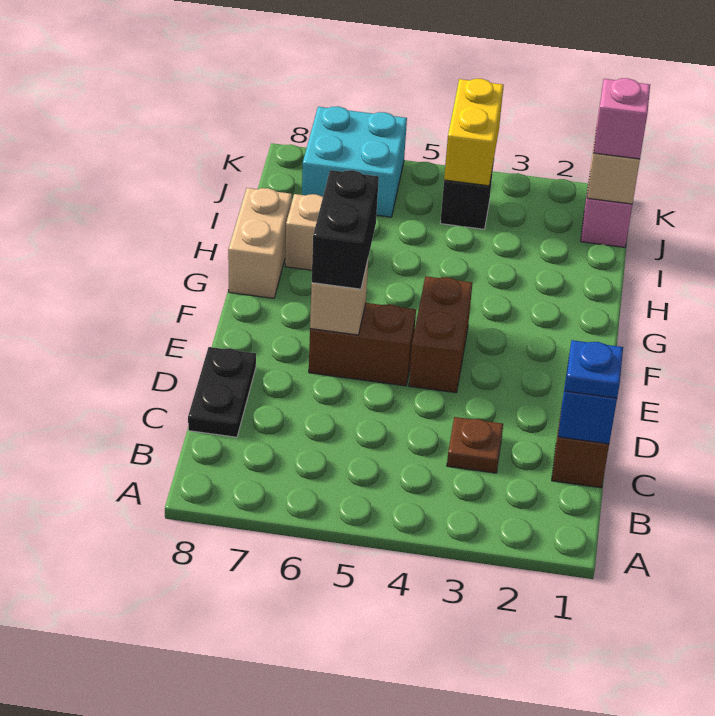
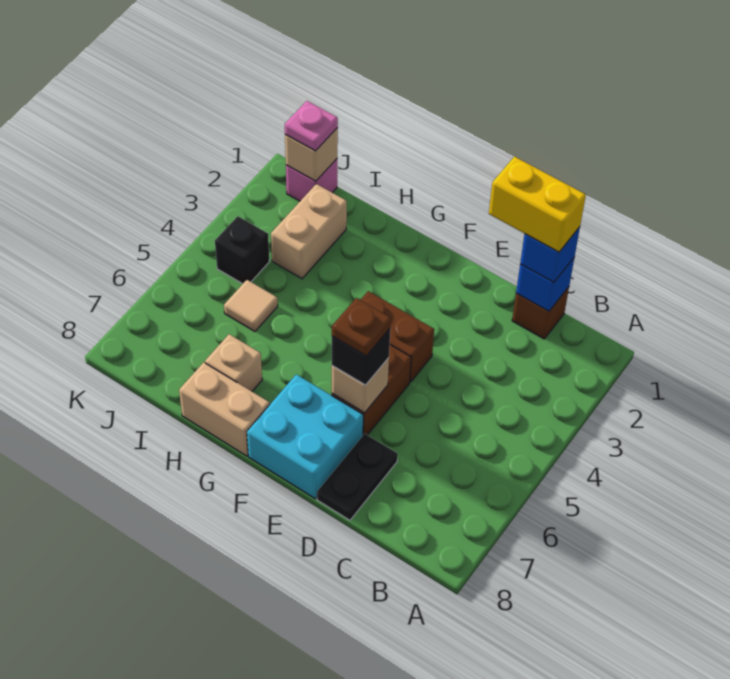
blue plate C1 level 3 -> blue brick C1 level 3
brown plate C3 level 1 -> brown plate E6 level 4
black plate C8:D8 level 1 -> black plate D7:D8 level 1
black brick E6:F6 level 3 -> black brick E6 level 3
none -> tan brick I2:I3 level 1
none -> tan tile I5 level 1
pink brick J1 level 3 -> pink plate J1 level 3
yellow brick J4:K4 level 2 -> yellow brick C1:D1 level 4
cyan brick J6:K7 level 1 -> cyan brick E7:F8 level 1

